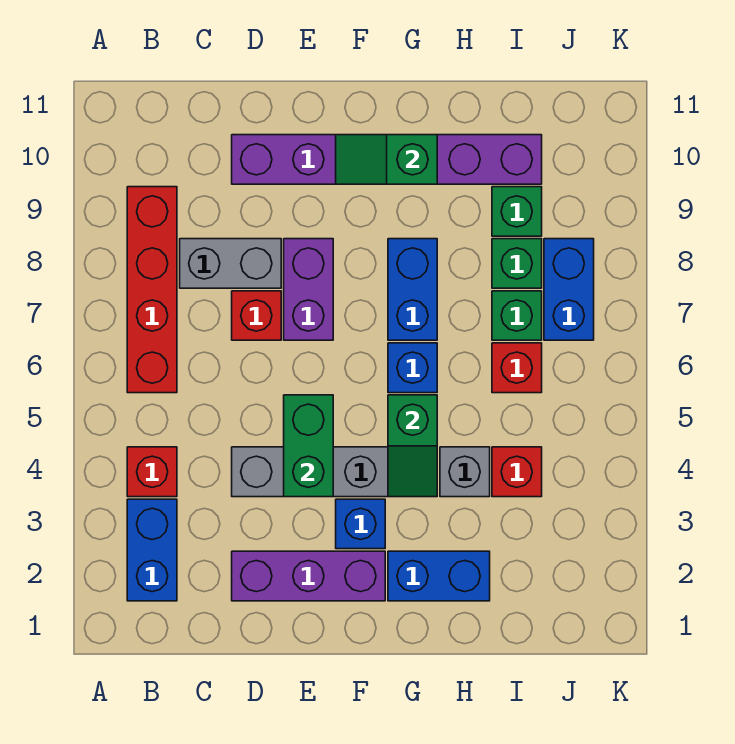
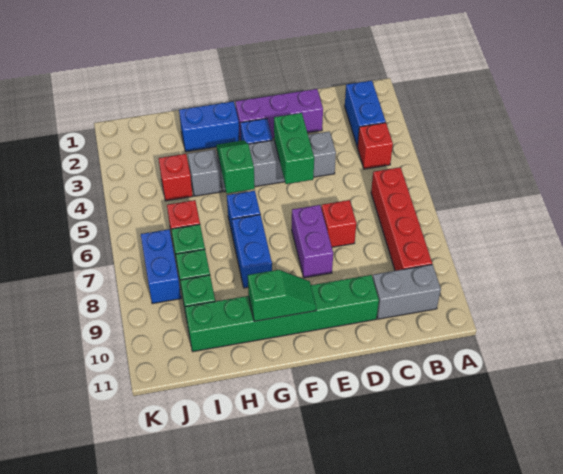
grey brick C8:D8 level 1 -> grey brick B10:C10 level 1
purple brick D10:I10 level 1 -> green brick D10:I10 level 1

